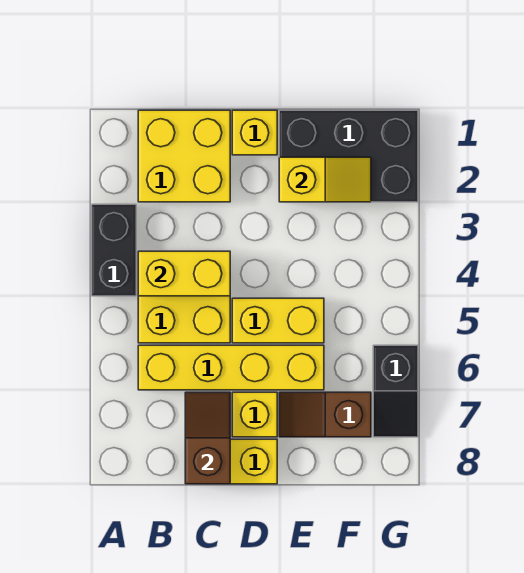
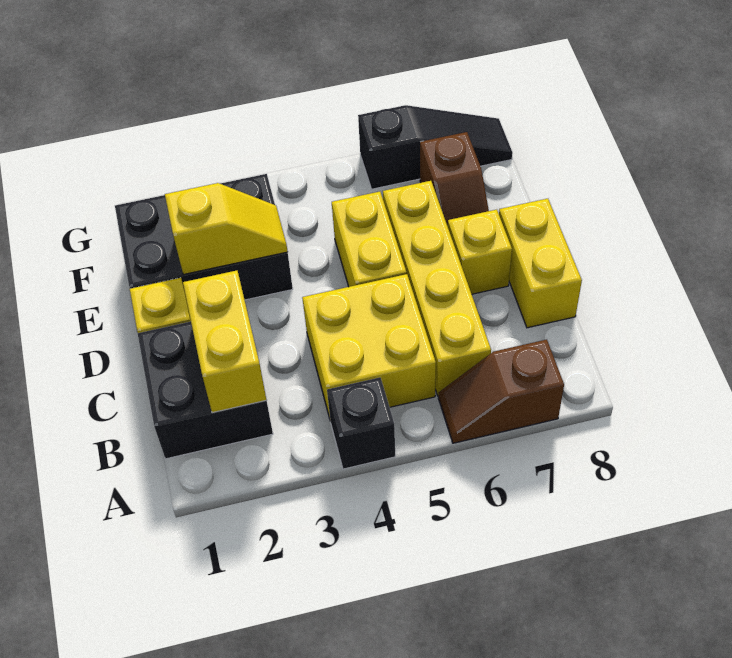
black brick A3:A4 level 1 -> black brick A4 level 1
yellow brick B1:C2 level 1 -> black brick B1:C2 level 1
yellow brick B4:C4 level 2 -> yellow brick B2:C2 level 2
brown slope C7:C8 level 2 top 8 -> brown slope A6:A7 level 1 top 7
black brick E1:G2 level 1 -> black brick E1:F3 level 1
yellow slope E2:F2 level 2 top E -> yellow slope E2:E3 level 2 top 2
black slope G6:G7 level 1 top 6 -> black slope G6:G8 level 1 top 6

